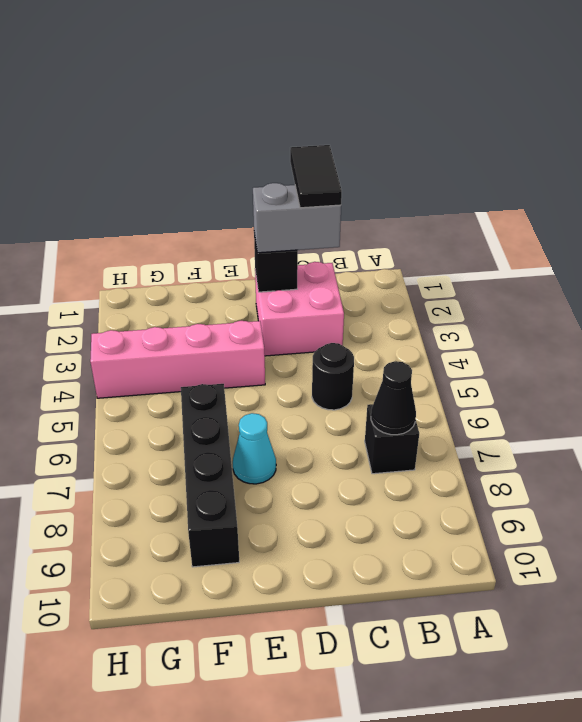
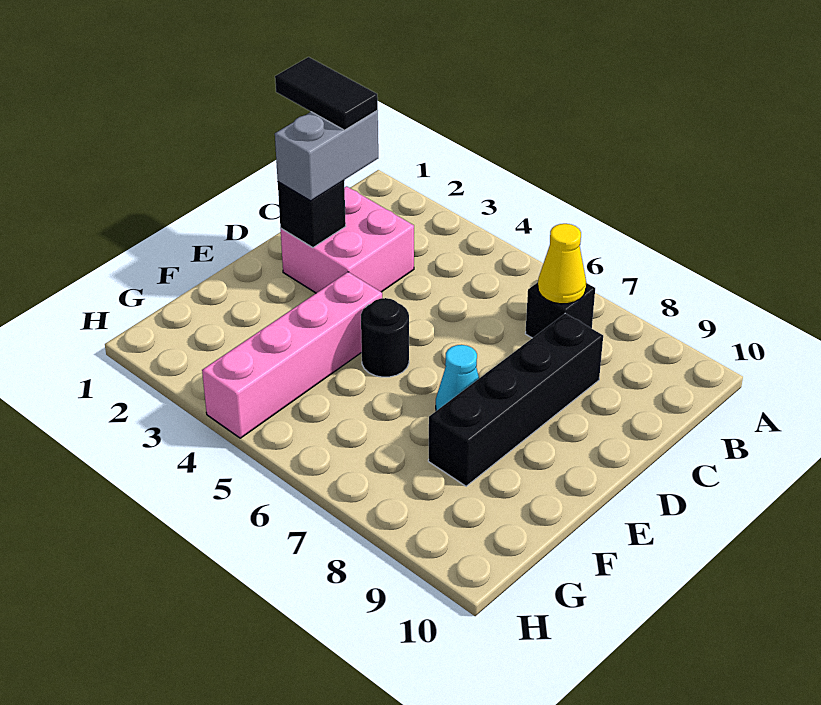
black cone B7 level 2 -> yellow cone B7 level 2
black round brick C5 level 1 -> black round brick E5 level 1
black brick F6:F9 level 1 -> black brick C8:F8 level 1

